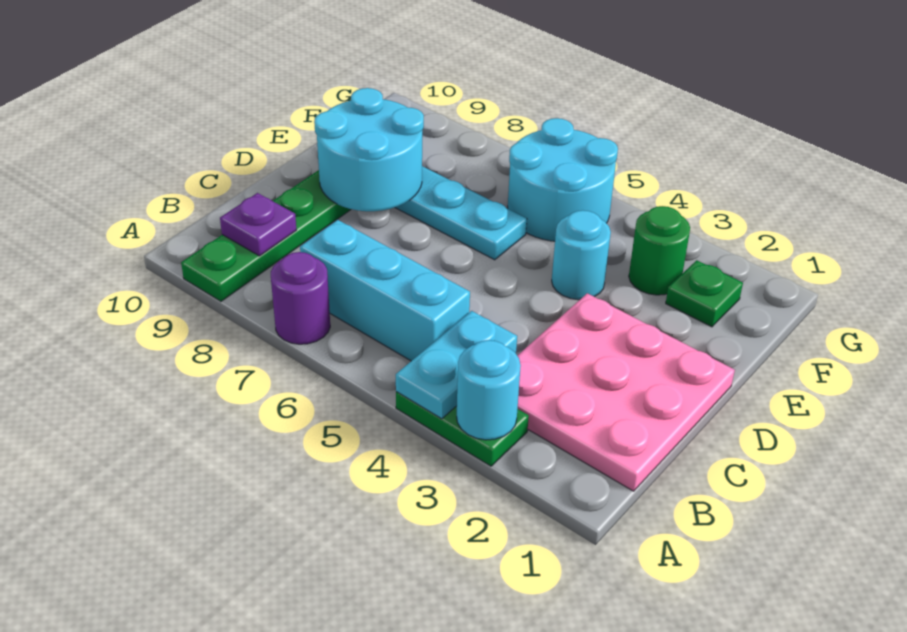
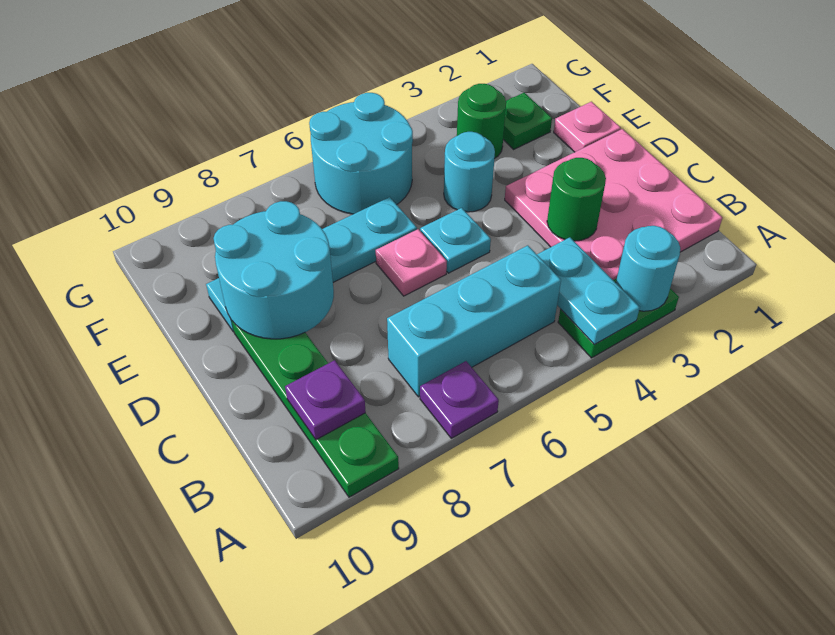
purple round brick A7 level 1 -> purple plate A7 level 1
none -> green round brick C3 level 2
none -> cyan plate D5 level 1
none -> pink plate D6 level 1
none -> pink plate E1 level 1

